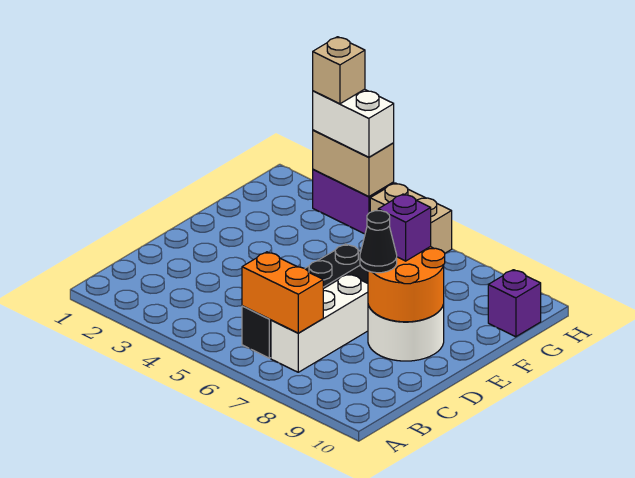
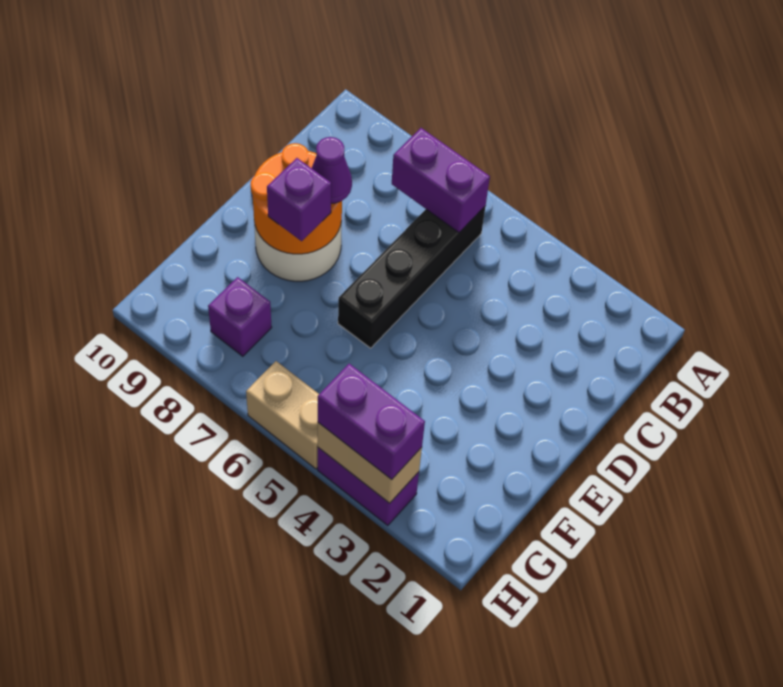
orange brick B6:B7 level 2 -> purple brick B6:B7 level 2
white brick B7:D7 level 1 -> none
black cone D8 level 3 -> purple cone D8 level 3
purple brick G10 level 1 -> purple brick G8 level 1
white brick H3:H4 level 3 -> purple brick H3:H4 level 3
tan brick H3 level 4 -> none

